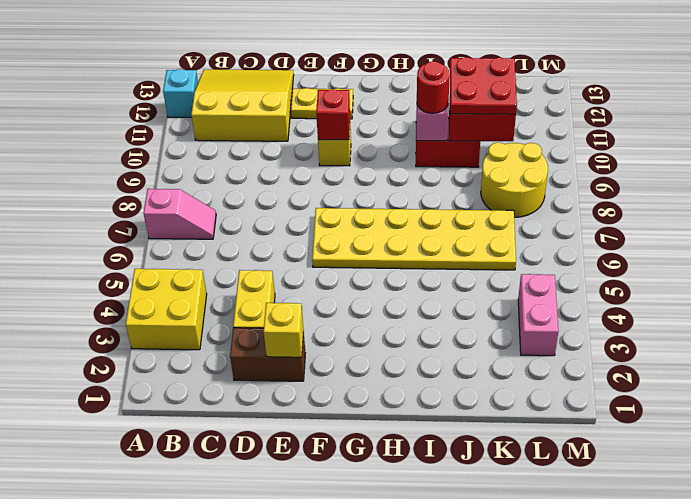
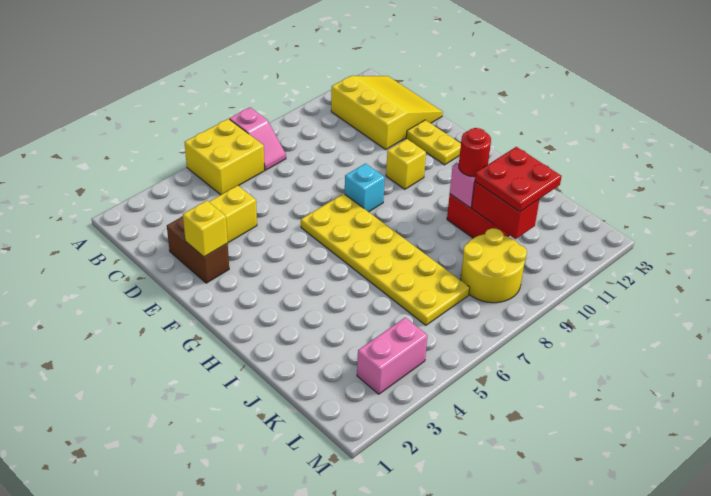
yellow brick A3:B4 level 1 -> yellow brick A5:B6 level 1
cyan brick A12 level 1 -> cyan brick F8 level 1
red brick F10 level 2 -> none

